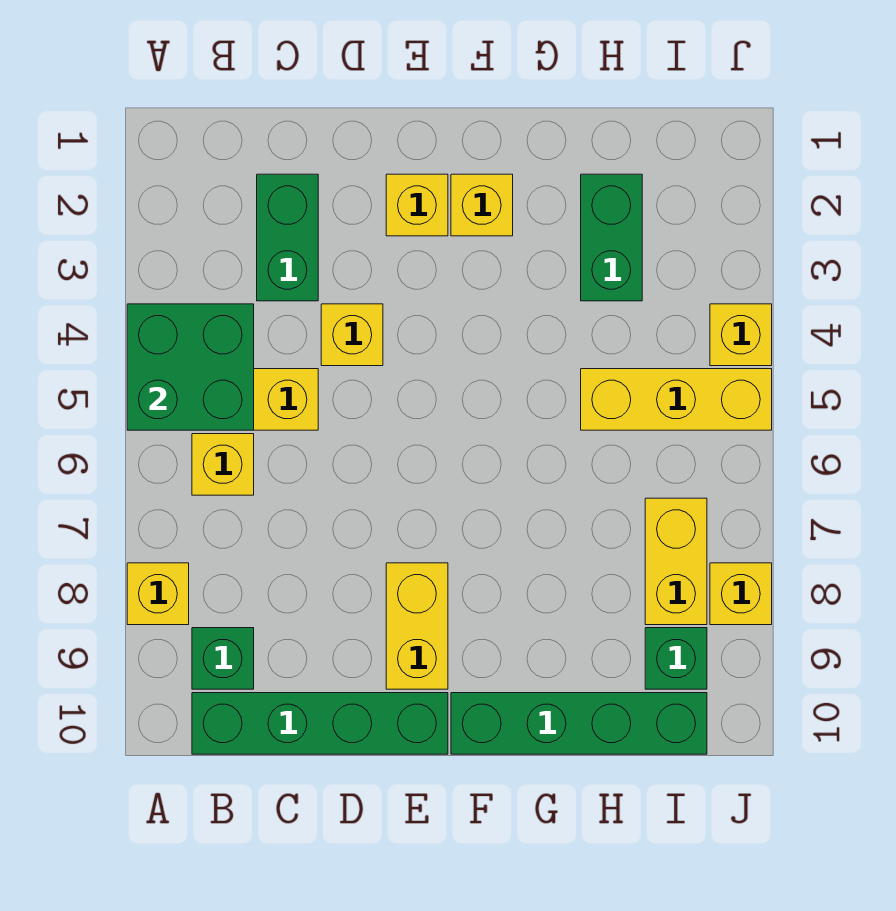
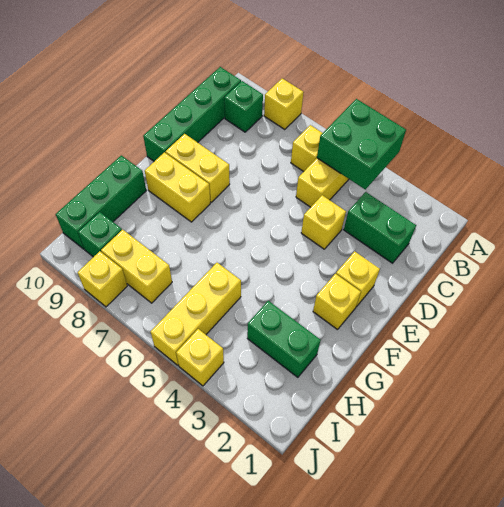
none -> yellow brick F8:F9 level 1
green brick F10:I10 level 1 -> green brick G10:I10 level 1

